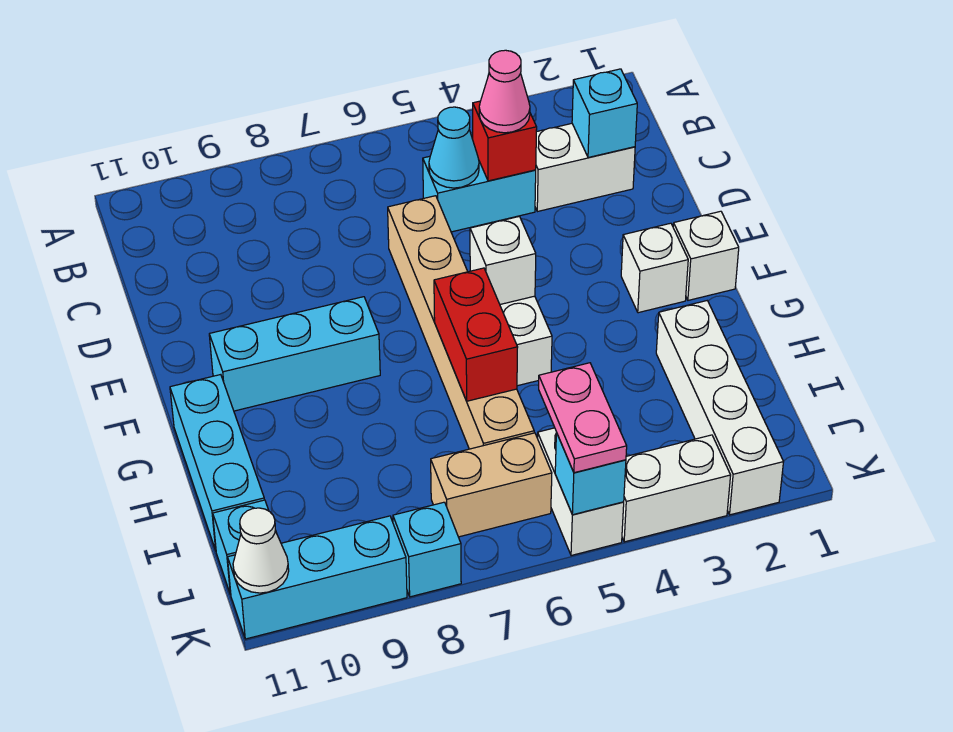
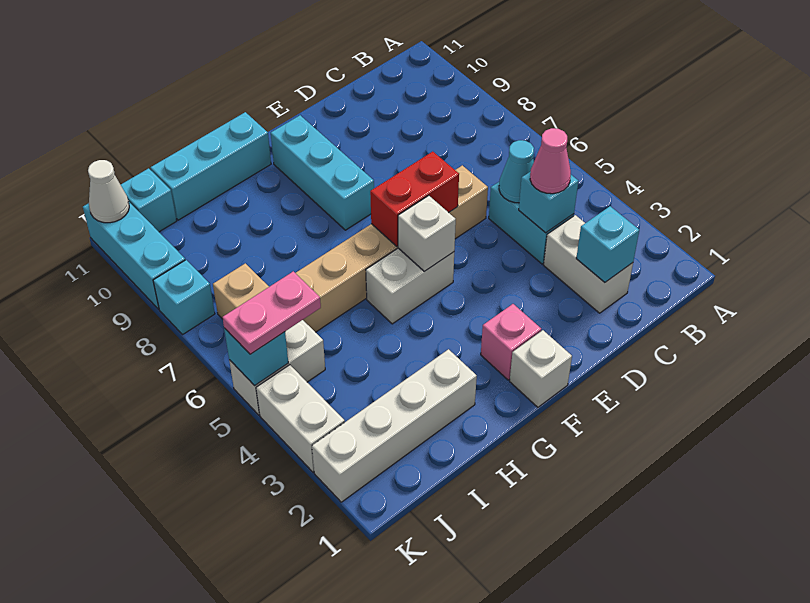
red brick C4 level 2 -> cyan brick C4 level 2
white brick F2 level 1 -> pink brick F2 level 1
red brick G6:H6 level 2 -> red brick E6:F6 level 2

